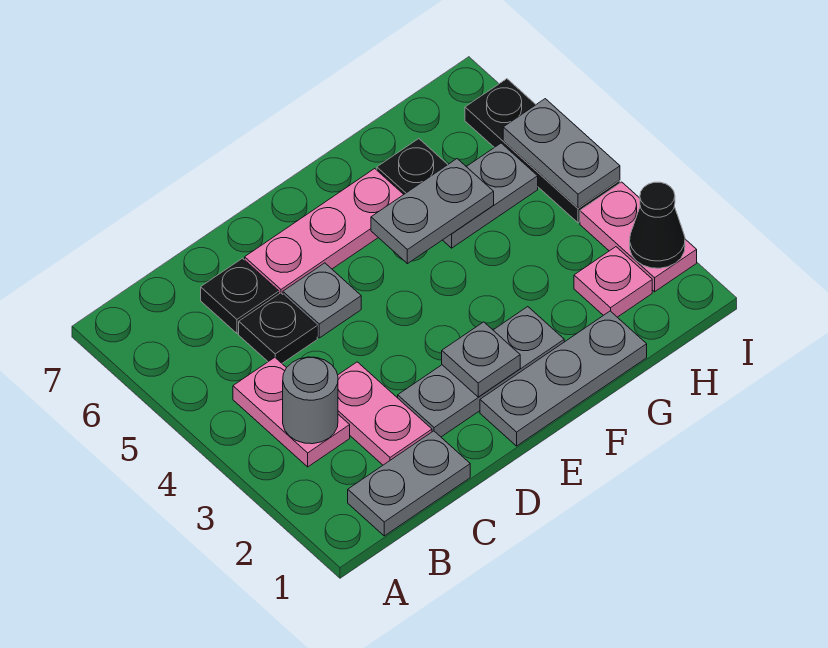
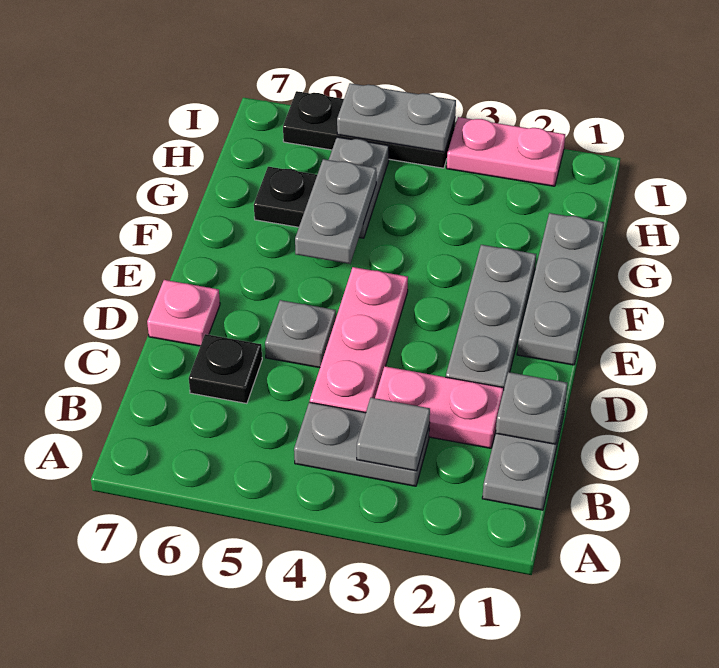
pink plate B3:B4 level 1 -> grey plate B3:B4 level 1
grey round brick B3 level 2 -> grey tile B3 level 2
black plate C5 level 1 -> none
pink plate D6:F6 level 1 -> pink plate C4:E4 level 1
grey plate E2 level 2 -> grey plate C1 level 2
pink plate H2 level 1 -> pink plate D7 level 1
black cone I2 level 2 -> none

